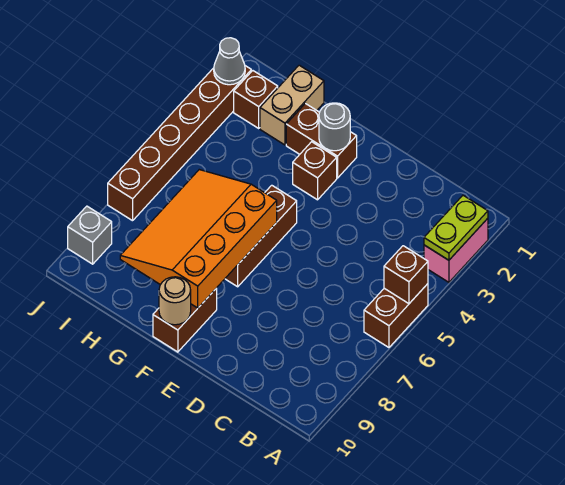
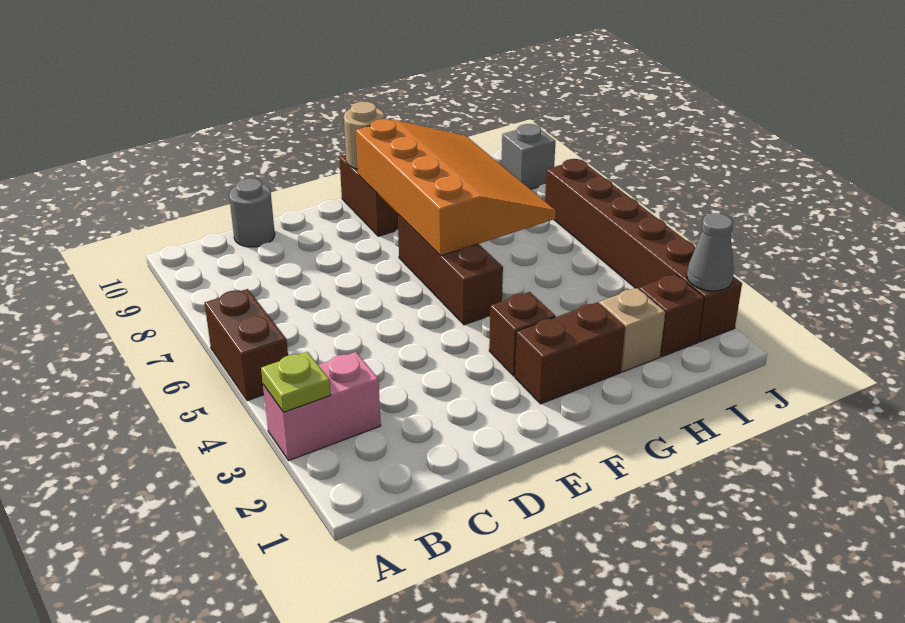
pink brick A2:A3 level 1 -> pink brick A3:B3 level 1
lime plate A2:A3 level 2 -> lime plate A3 level 2
brown brick A5 level 2 -> none
grey round brick F2 level 2 -> grey round brick C10 level 1
tan brick H1:H2 level 1 -> tan brick H2 level 1

